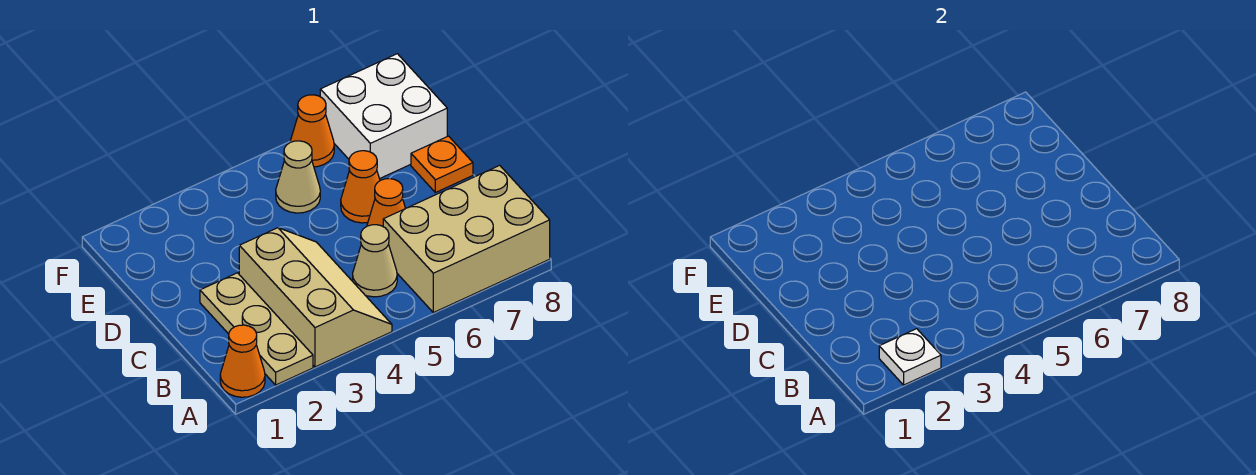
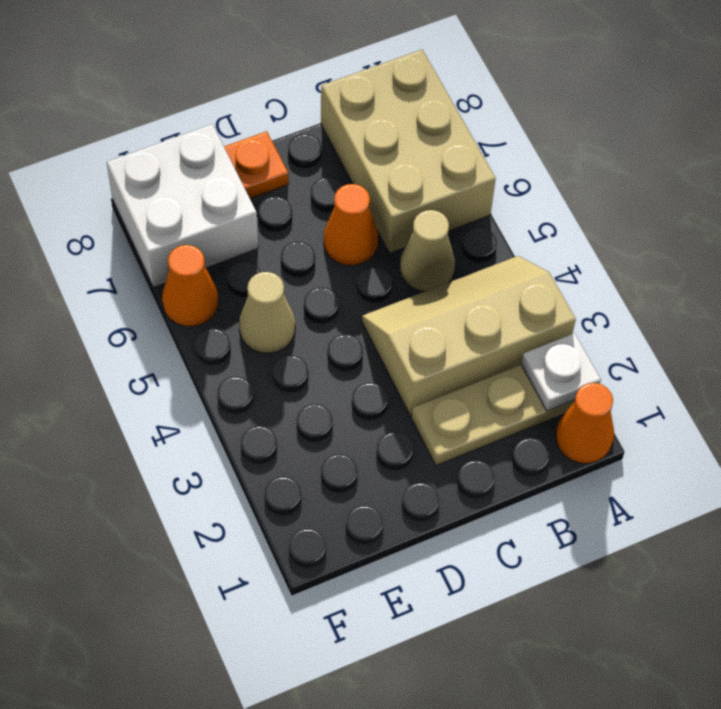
orange cone D6 level 1 -> none

